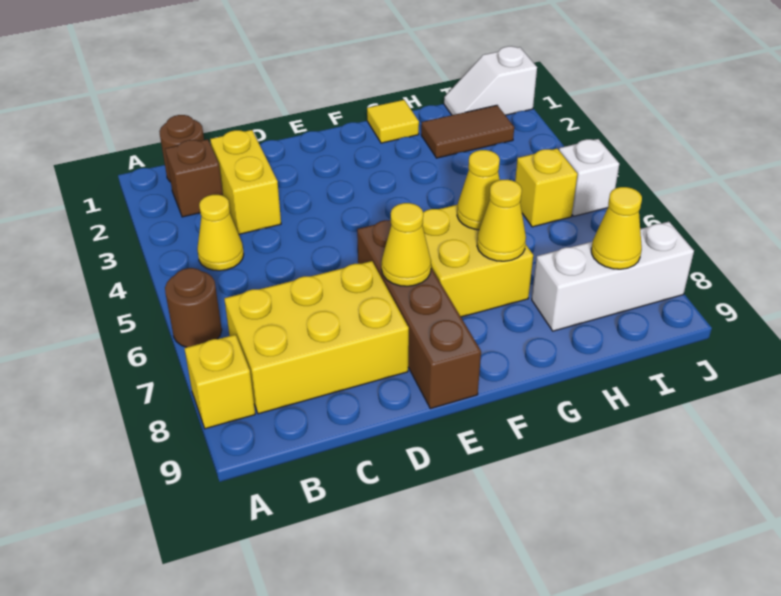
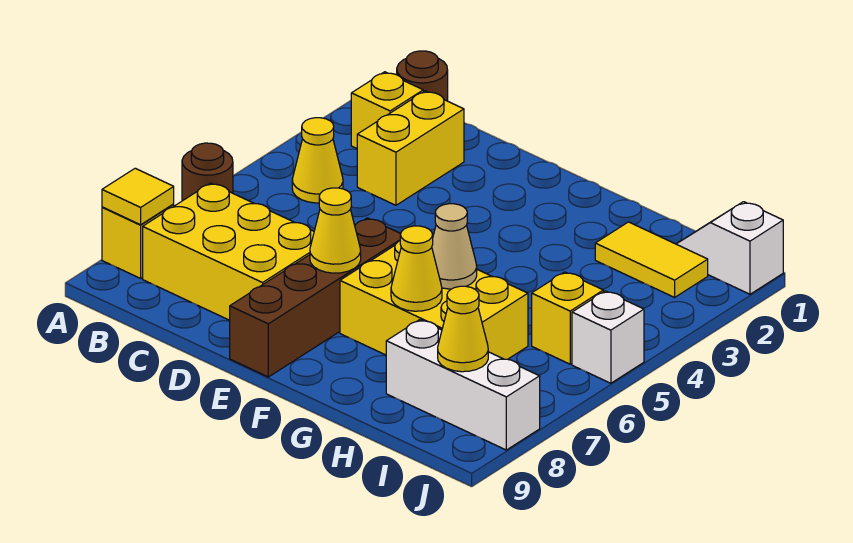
brown brick B2 level 1 -> yellow brick B2 level 1
yellow brick F6:G7 level 1 -> yellow brick F6:H7 level 1
yellow tile G1 level 1 -> yellow tile A8 level 2
yellow cone G6 level 2 -> tan cone G6 level 2
brown tile H2:I2 level 1 -> yellow tile H2:I2 level 1

